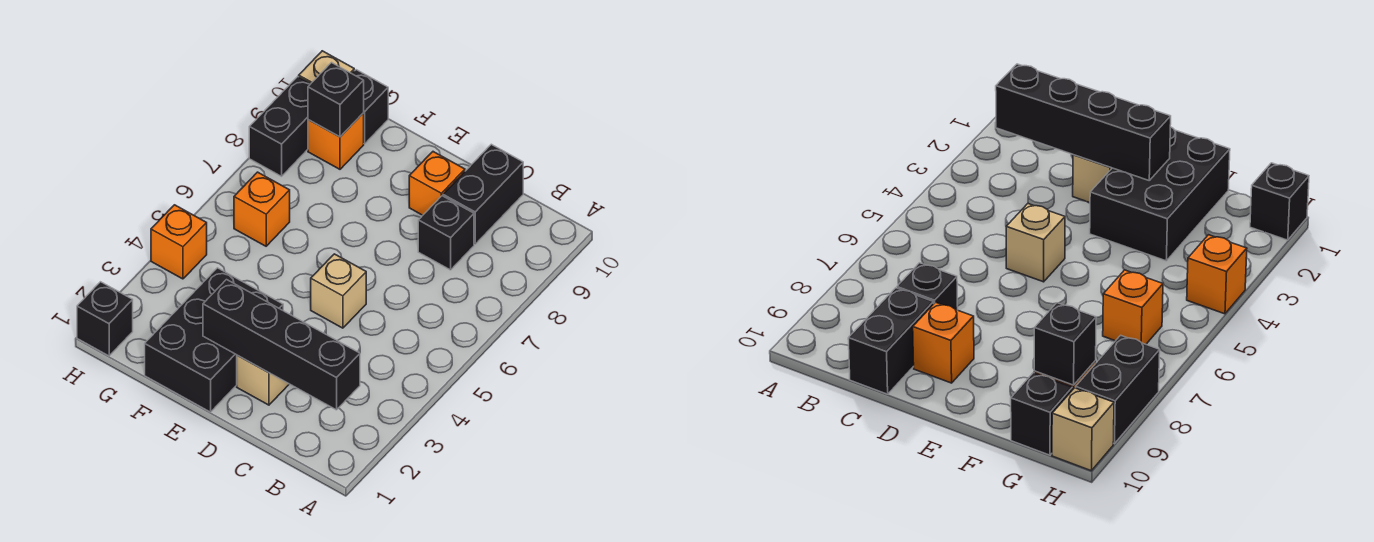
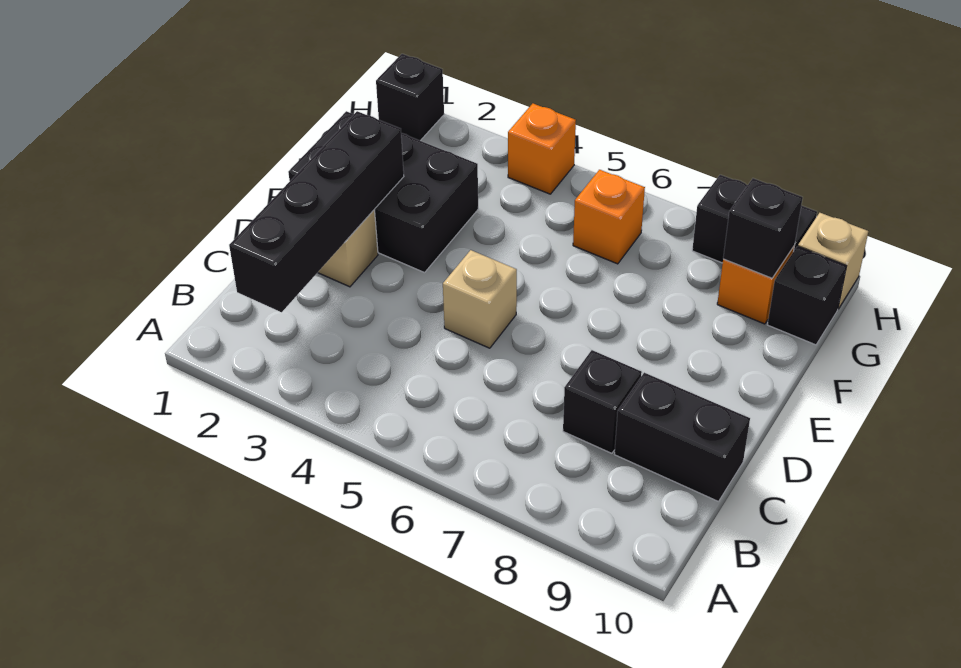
orange brick D9 level 1 -> none

